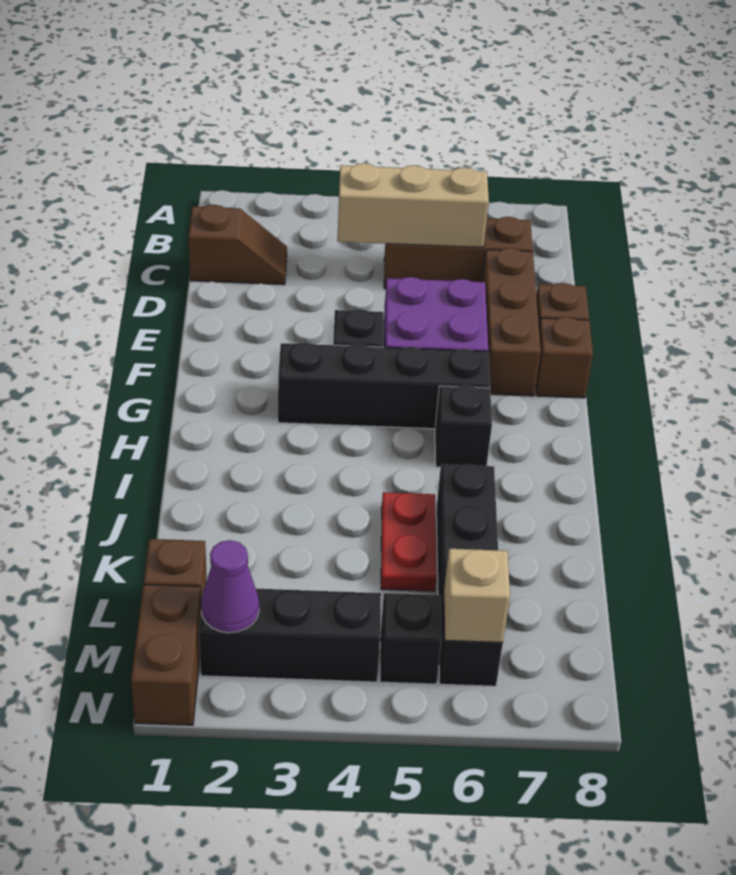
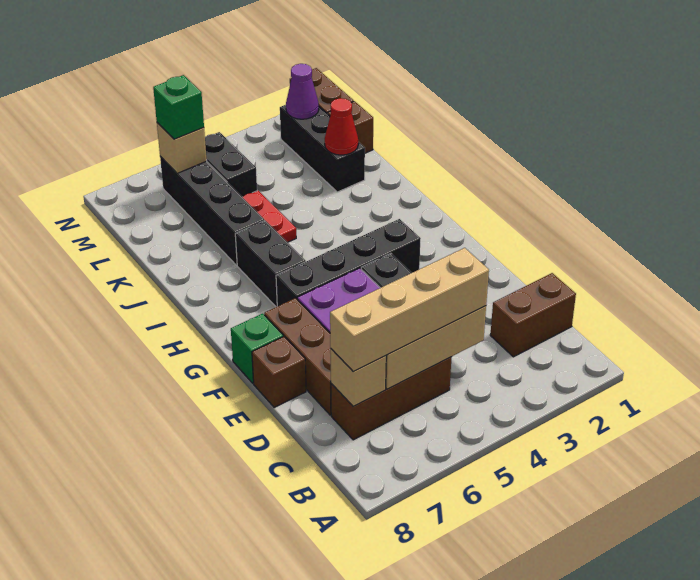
brown slope C1:C2 level 1 top 1 -> brown brick C1:C2 level 1
none -> tan brick C4:C7 level 3
none -> tan brick C7 level 2
brown brick F8 level 1 -> green brick F8 level 1
black brick H6 level 1 -> black brick H6:I6 level 1
none -> red cone K2 level 2
black brick M2:M4 level 1 -> black brick K2:M2 level 1
black brick M5 level 1 -> black brick L5:M5 level 1
none -> green brick M6 level 3

